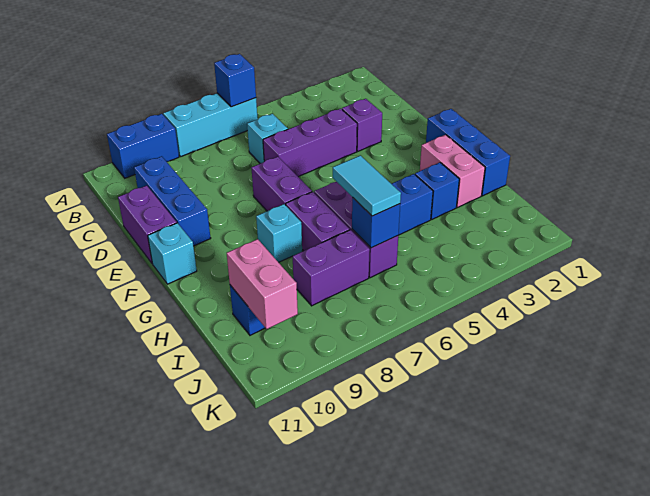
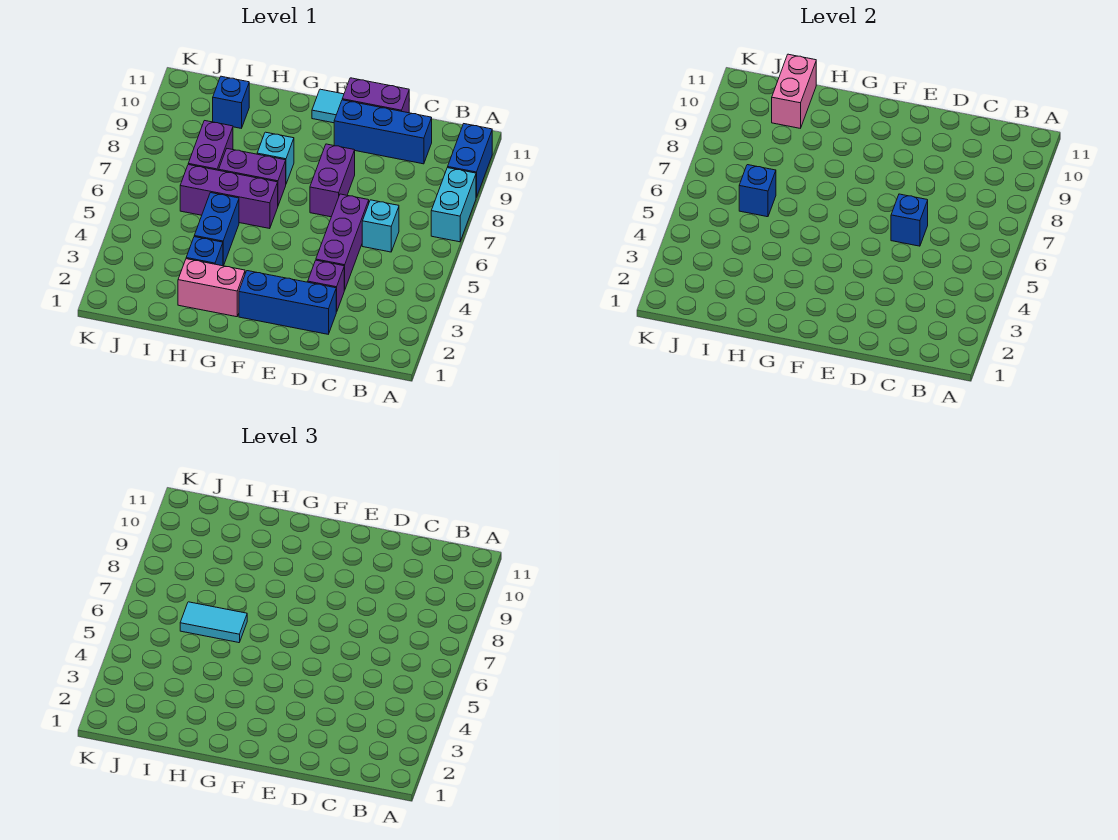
cyan brick A6:A8 level 1 -> cyan brick A7:A8 level 1
blue brick A6 level 2 -> blue brick D6 level 2
purple brick E7:F7 level 1 -> purple brick E7:E8 level 1
blue brick F1:H1 level 1 -> blue brick D2:F2 level 1
cyan brick F11 level 1 -> cyan tile F11 level 1
pink brick I10:J10 level 2 -> pink brick I10:I11 level 2

